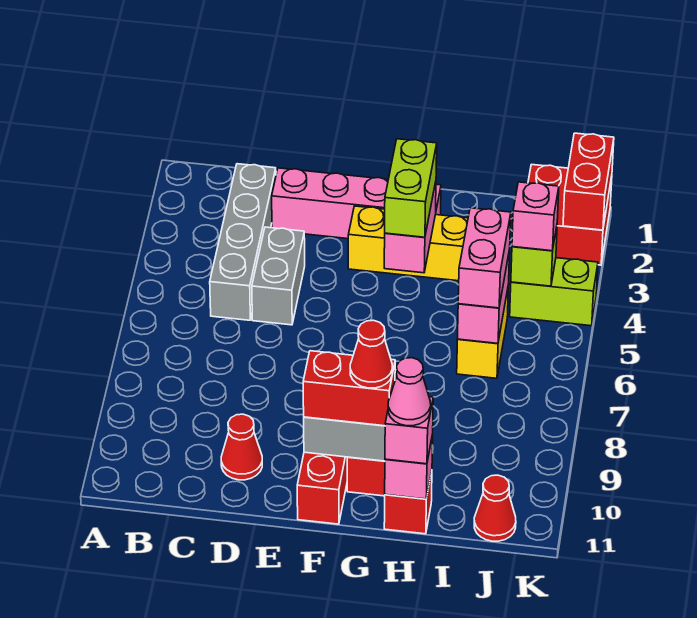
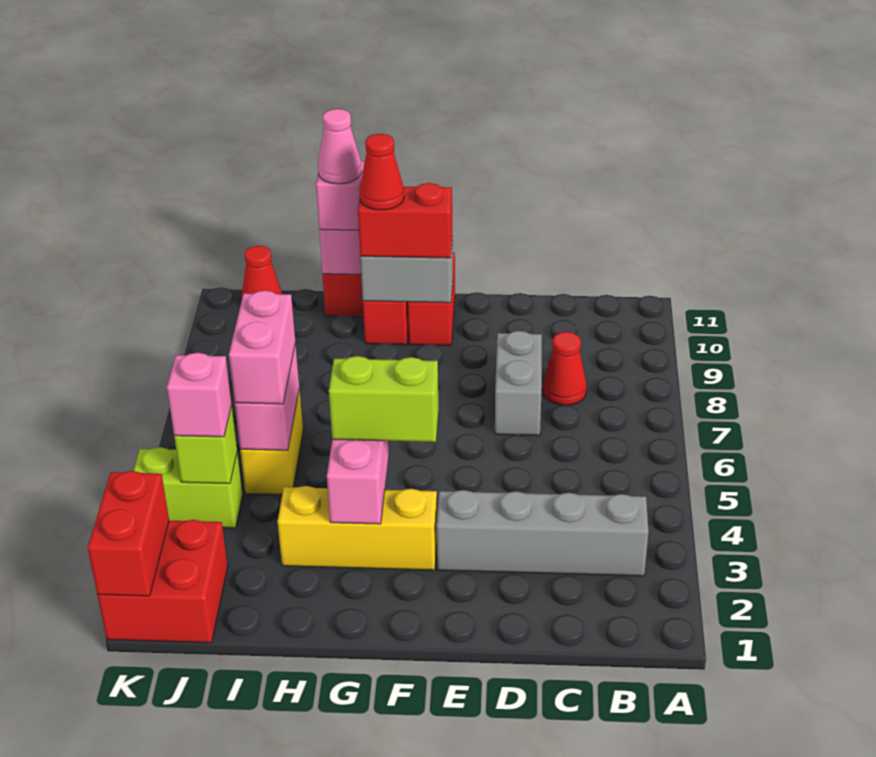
grey brick C2:C5 level 1 -> grey brick B3:E3 level 1
pink brick D2:G2 level 1 -> none
grey brick D4:D5 level 1 -> grey brick D7:D8 level 1
red cone D10 level 1 -> red cone C8 level 1
lime brick G3:G4 level 3 -> lime brick F4:G4 level 3

